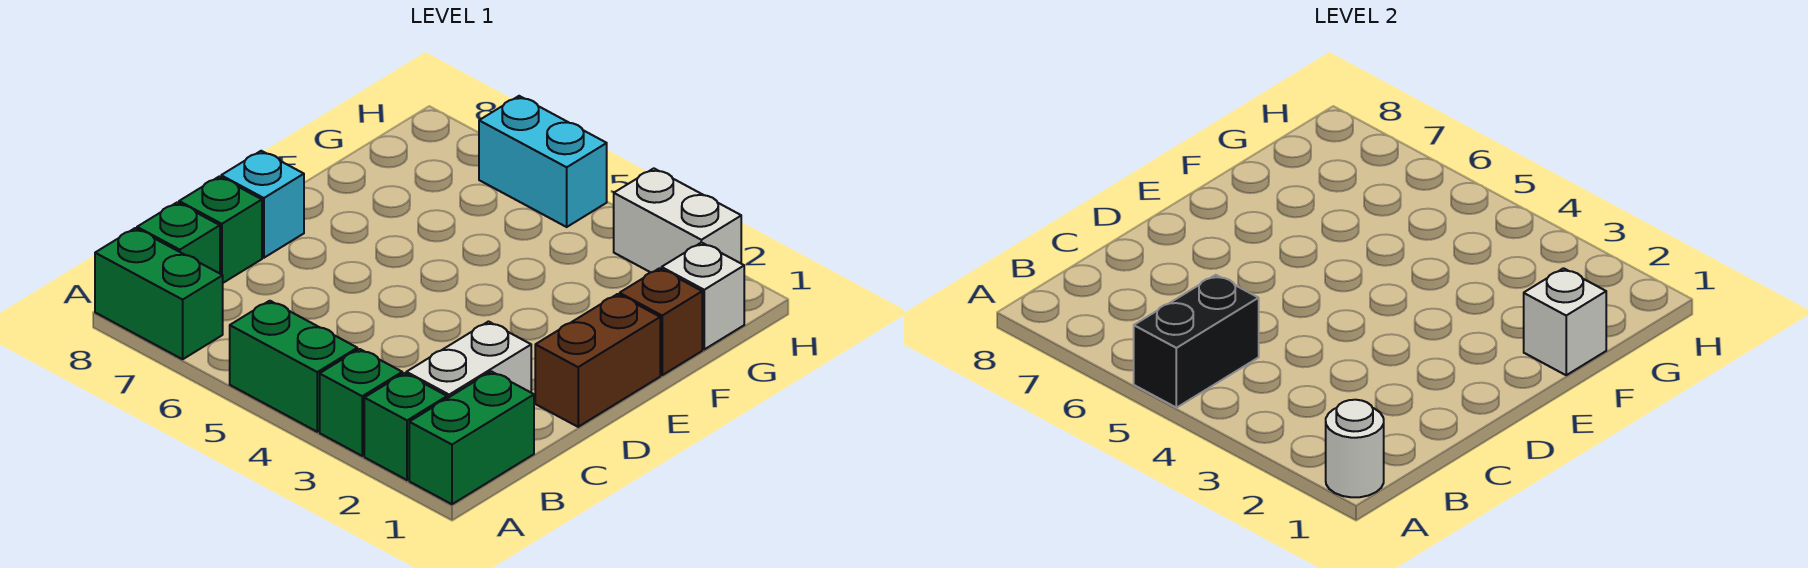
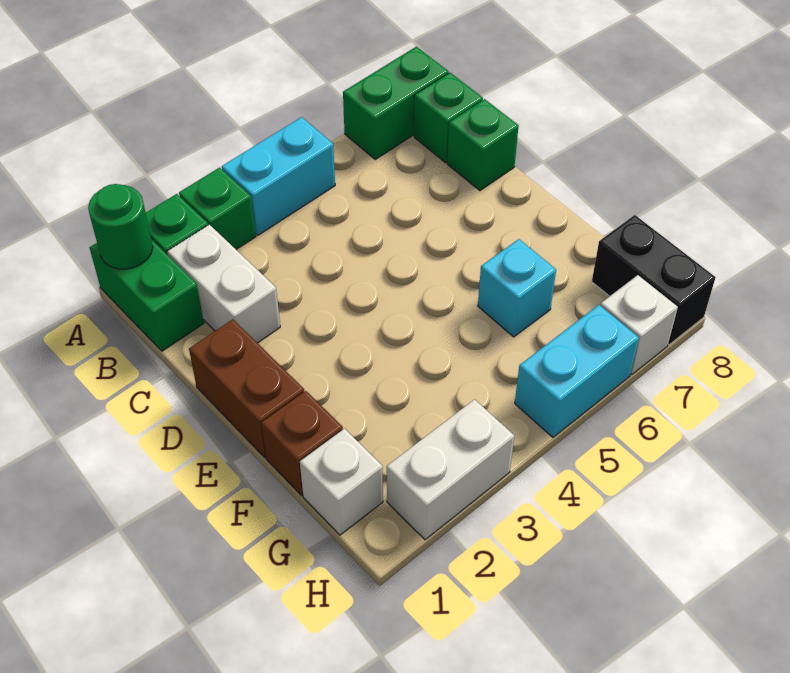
white round brick A1 level 2 -> green round brick A1 level 2
green brick A4:A5 level 1 -> cyan brick A4:A5 level 1
black brick A5:B5 level 2 -> black brick G8:H8 level 1
cyan brick D8 level 1 -> cyan brick F6 level 1
white brick F1 level 2 -> white brick H7 level 1

